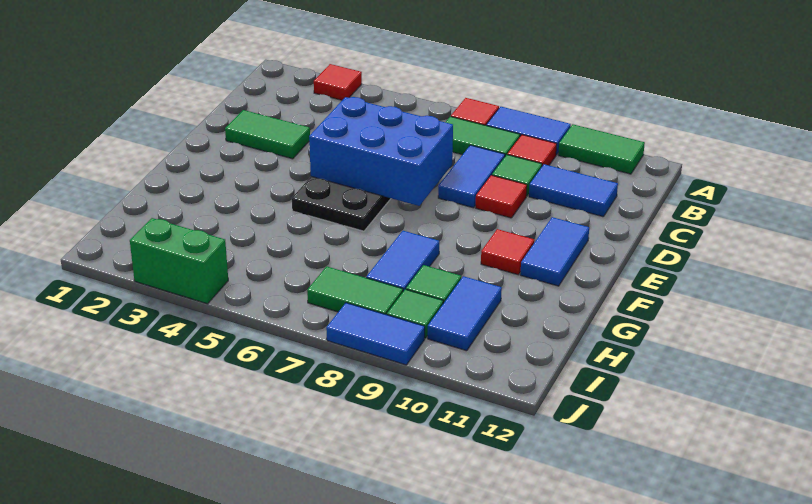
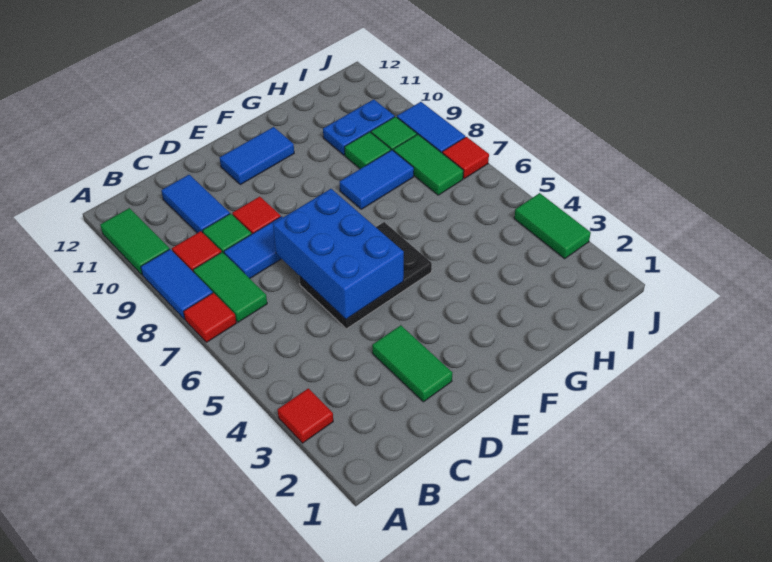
red tile F10 level 1 -> red tile J7 level 1
blue tile H10:I10 level 1 -> blue plate H10:I10 level 1
green brick J3:J4 level 1 -> green tile J3:J4 level 1

